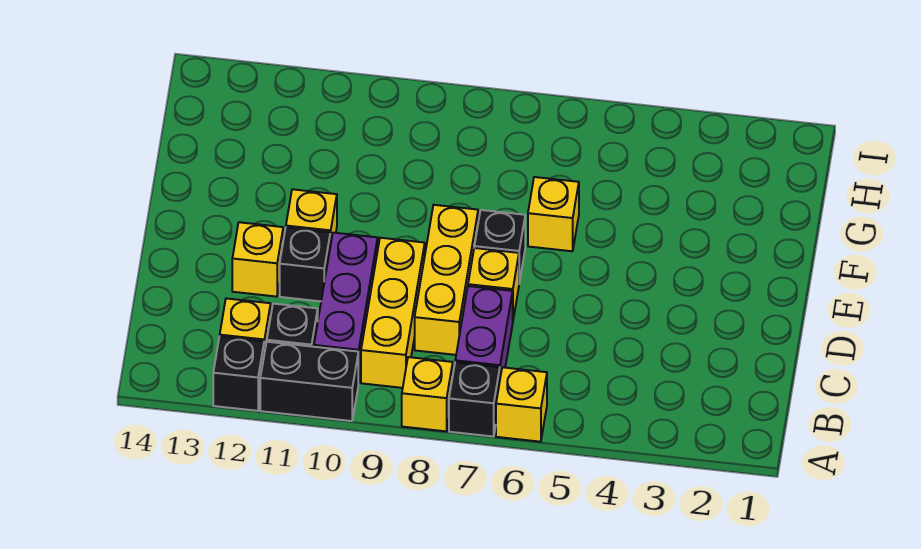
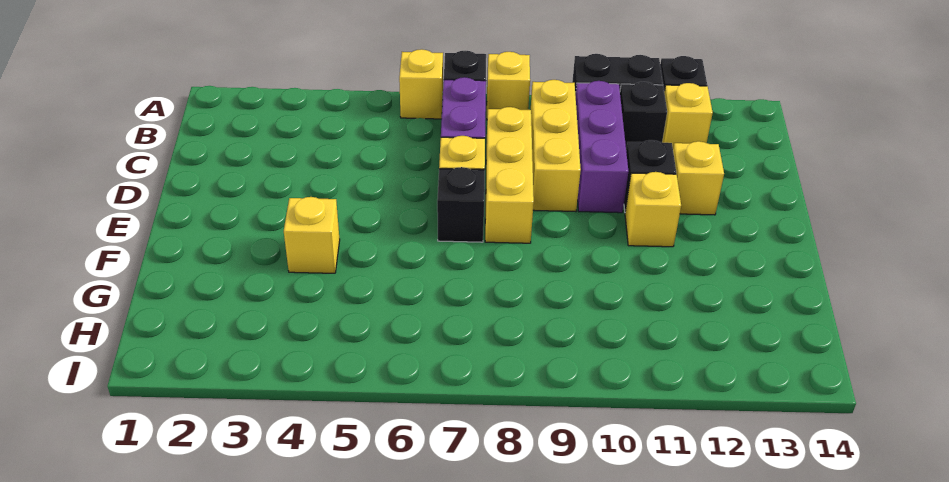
yellow brick F6 level 1 -> yellow brick F4 level 1

